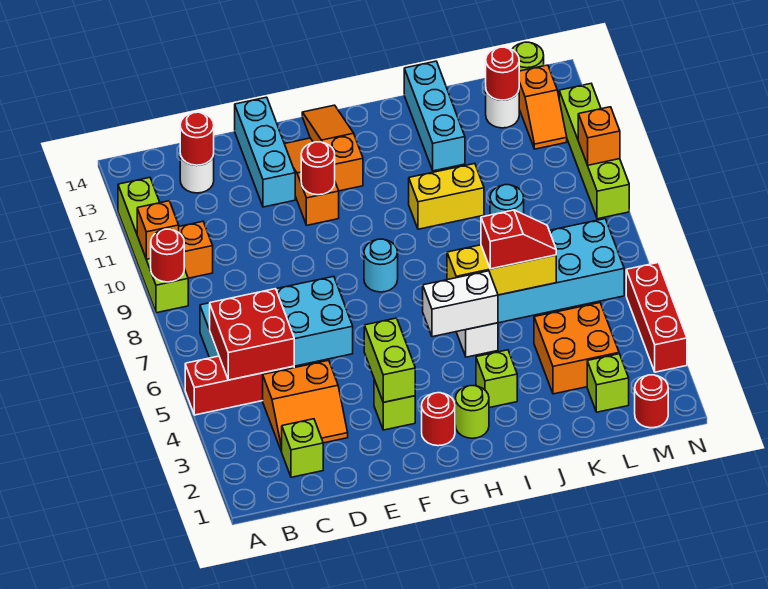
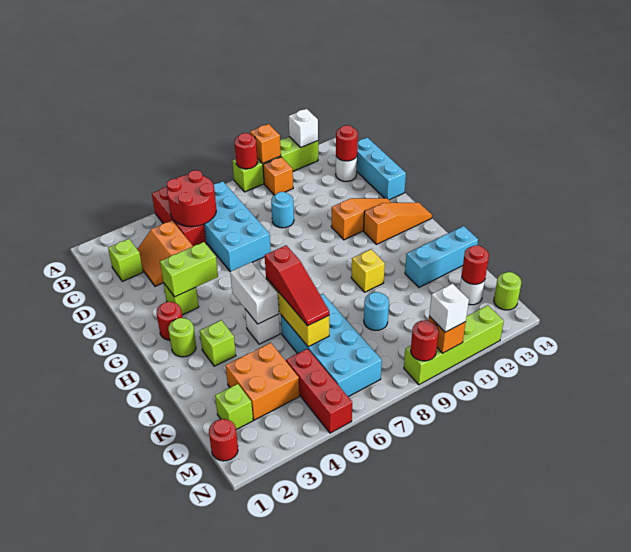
none -> white brick A12 level 2
red brick B5:C6 level 2 -> red round brick B5:C6 level 2
cyan brick E12:E14 level 1 -> cyan brick C14:E14 level 1
red round brick F11 level 2 -> red round brick N9 level 2
cyan round brick G8 level 1 -> cyan round brick D9 level 1
yellow brick I10:J10 level 1 -> yellow brick I10 level 1
red slope J6:K6 level 3 top J -> red slope I6:K6 level 3 top I
orange slope M12:M13 level 1 top 13 -> none
red brick N3:N5 level 1 -> red brick L5:N5 level 1
none -> white brick N10 level 3

